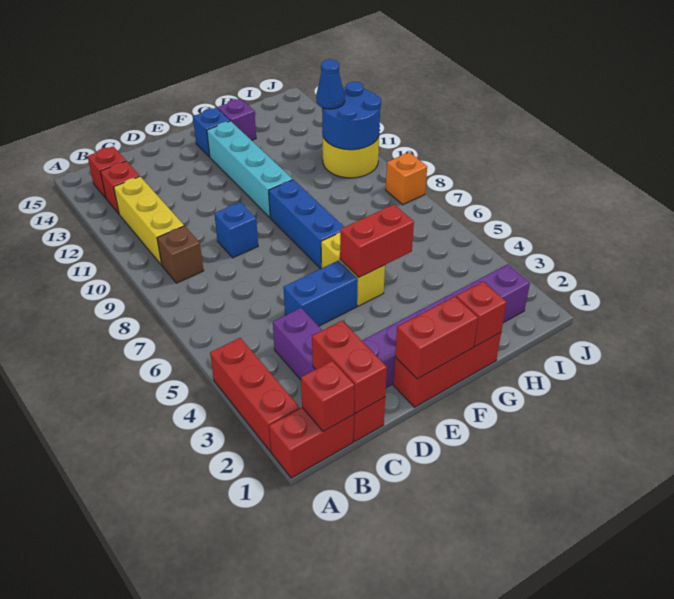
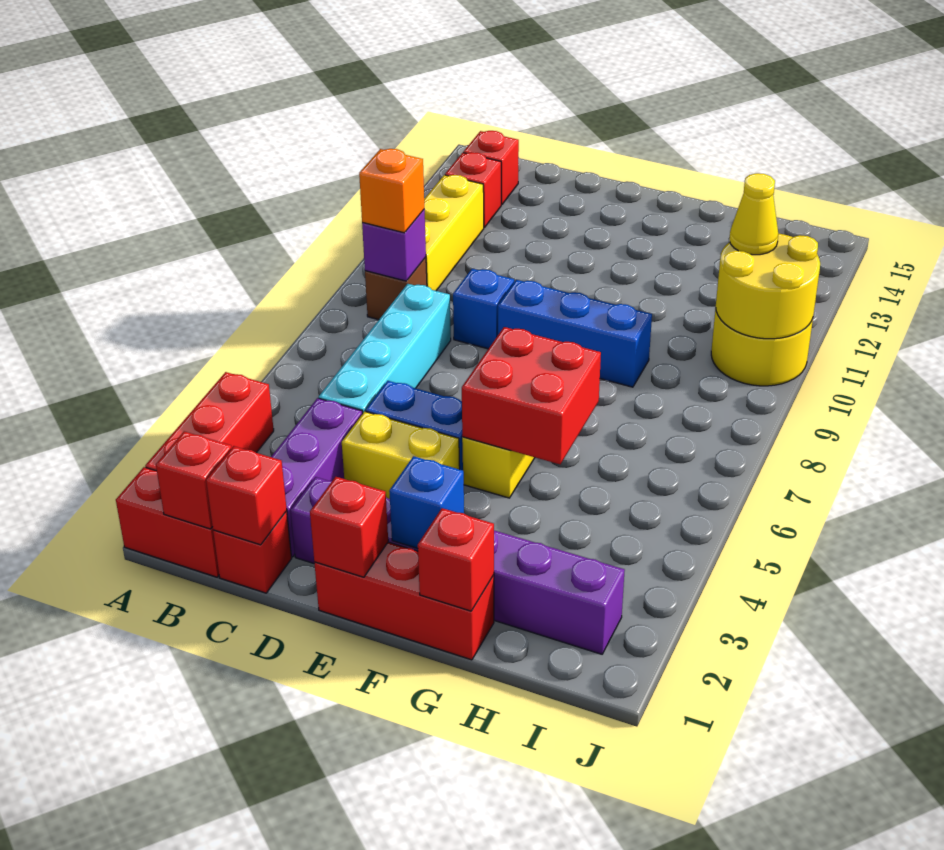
red brick C1:C2 level 2 -> red brick C1 level 2
none -> yellow brick D4:E4 level 1
red brick E1:F1 level 2 -> red brick E1 level 2
red brick F5:G5 level 2 -> red brick F5:G6 level 2
blue brick F7:F9 level 1 -> blue brick E9:G9 level 1
cyan brick F10:F13 level 1 -> cyan brick C5:C8 level 1
blue brick F14 level 1 -> blue brick F2 level 2
purple brick G14 level 1 -> purple brick B9 level 2
blue round brick I10:J11 level 2 -> yellow round brick I10:J11 level 2
blue cone I11 level 3 -> yellow cone I11 level 3
orange brick J8 level 1 -> orange brick B9 level 3

